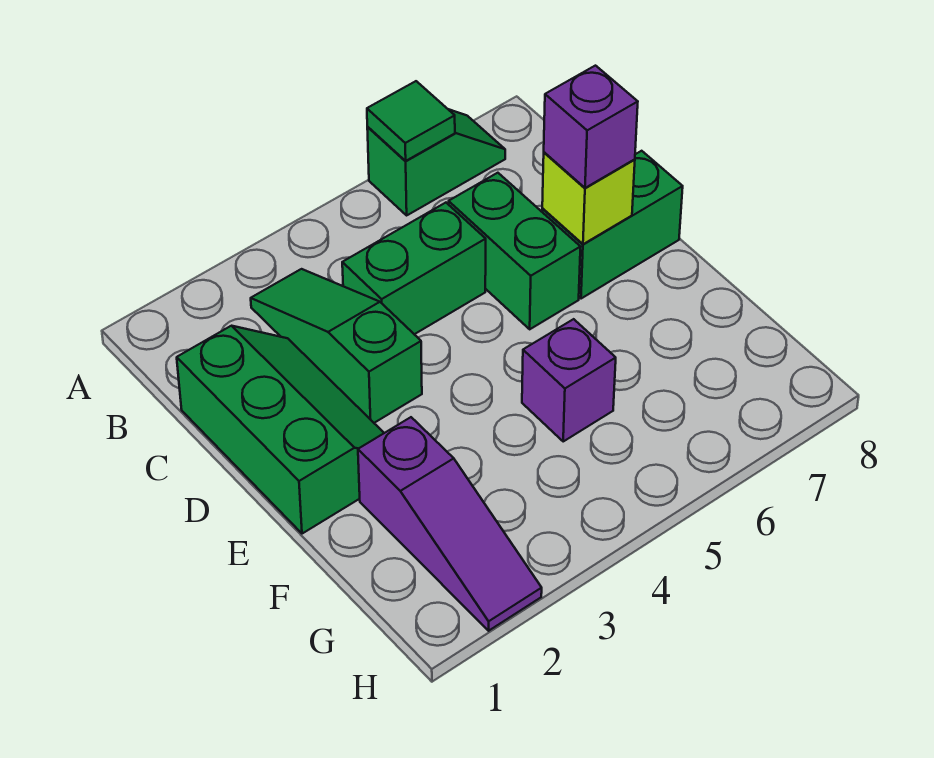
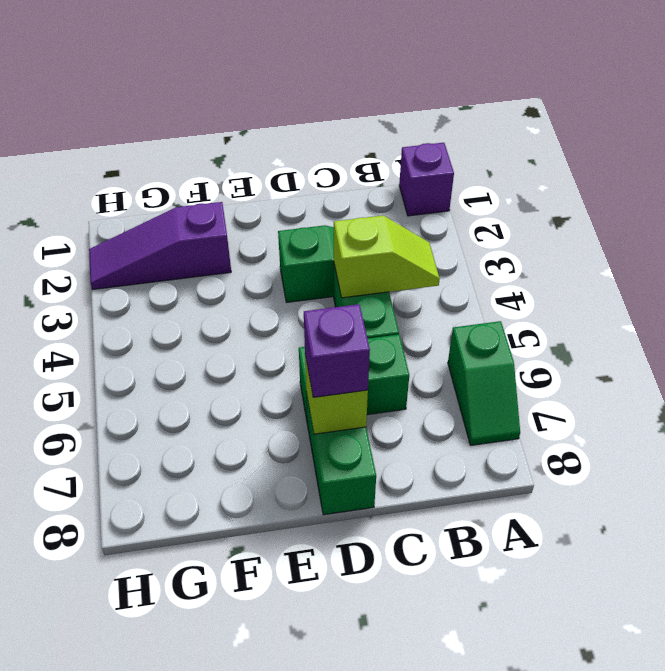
green tile A6 level 2 -> none
none -> lime slope B4:C4 level 2 top C
green slope C1:E2 level 1 top 1 -> none
purple brick F5 level 1 -> purple brick A1 level 1

